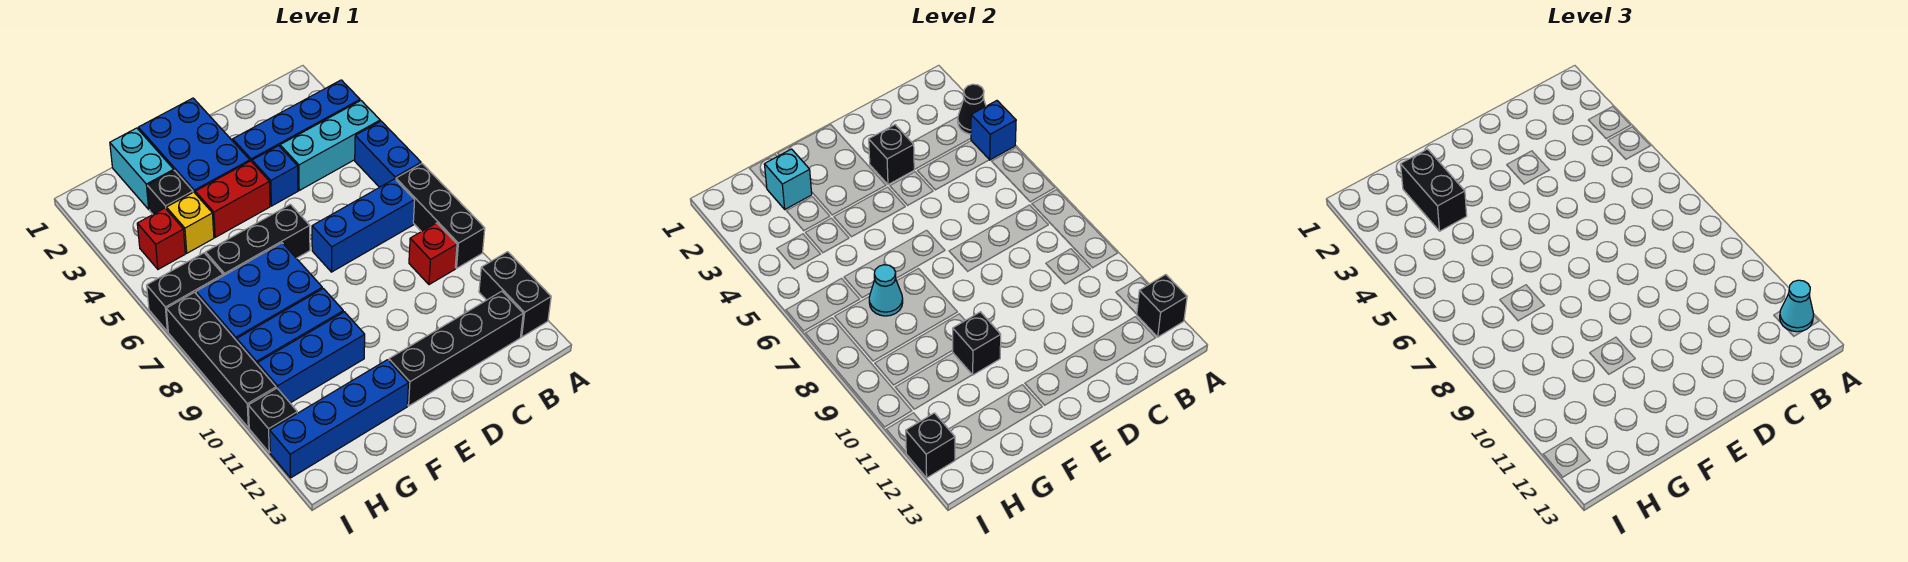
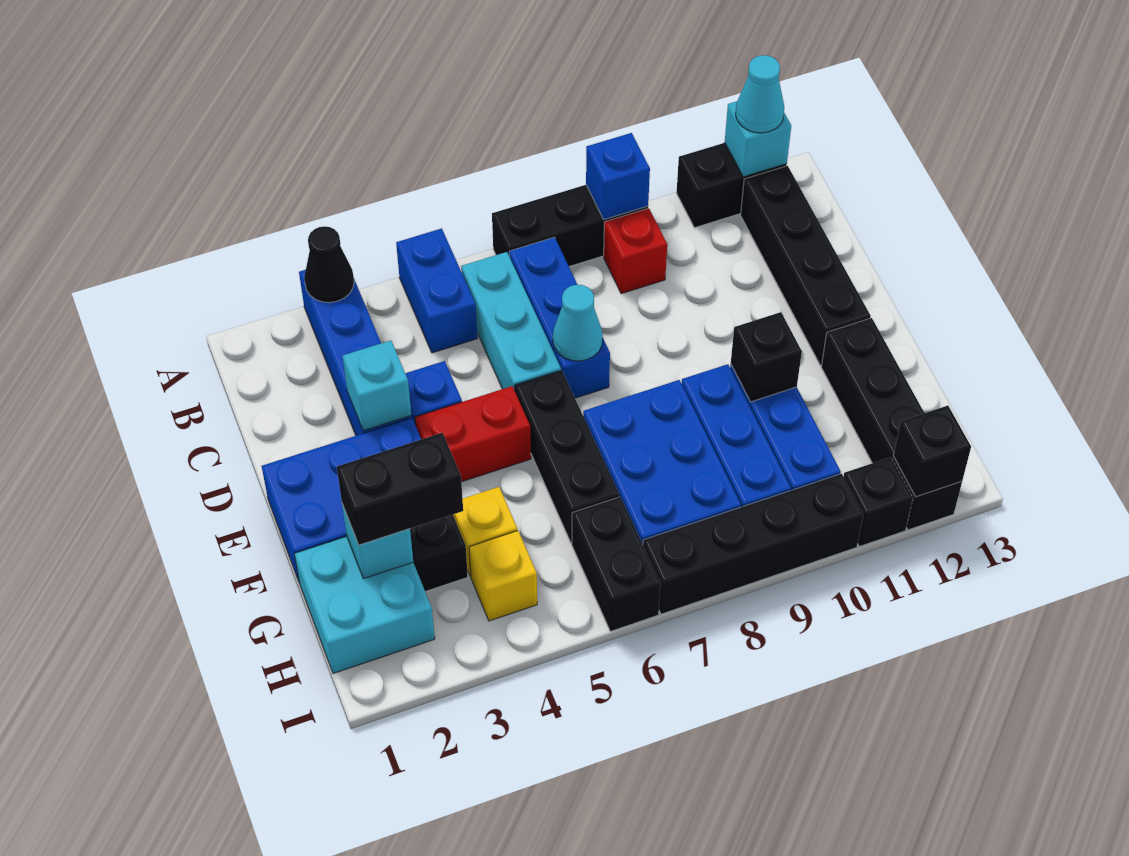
cyan brick A4:C4 level 1 -> cyan brick B6:D6 level 1
blue brick A4 level 2 -> blue brick A9 level 2
blue brick A5:A6 level 1 -> blue brick A5:B5 level 1
black brick A12 level 2 -> cyan brick A12 level 2
black brick D3 level 2 -> cyan brick D3 level 2
red brick E4:F4 level 1 -> red brick E4:E5 level 1
blue brick F12:I12 level 1 -> black brick F12:I12 level 1
cyan brick G1:G2 level 1 -> cyan brick G1:H2 level 1
cyan cone G7 level 2 -> cyan cone D7 level 2
red brick H4 level 1 -> yellow brick H4 level 1

